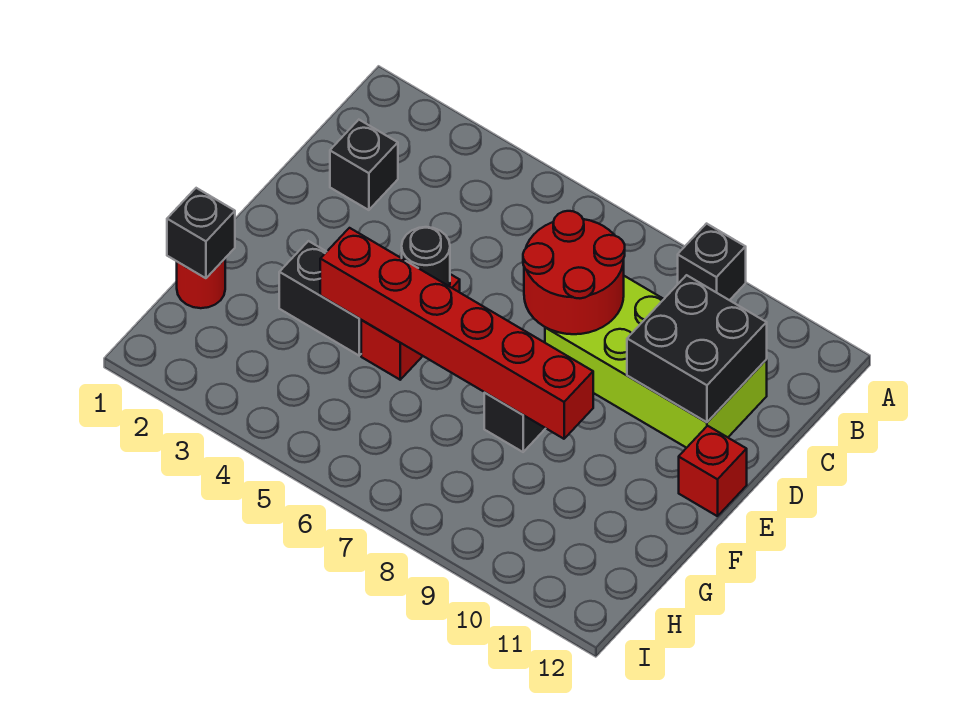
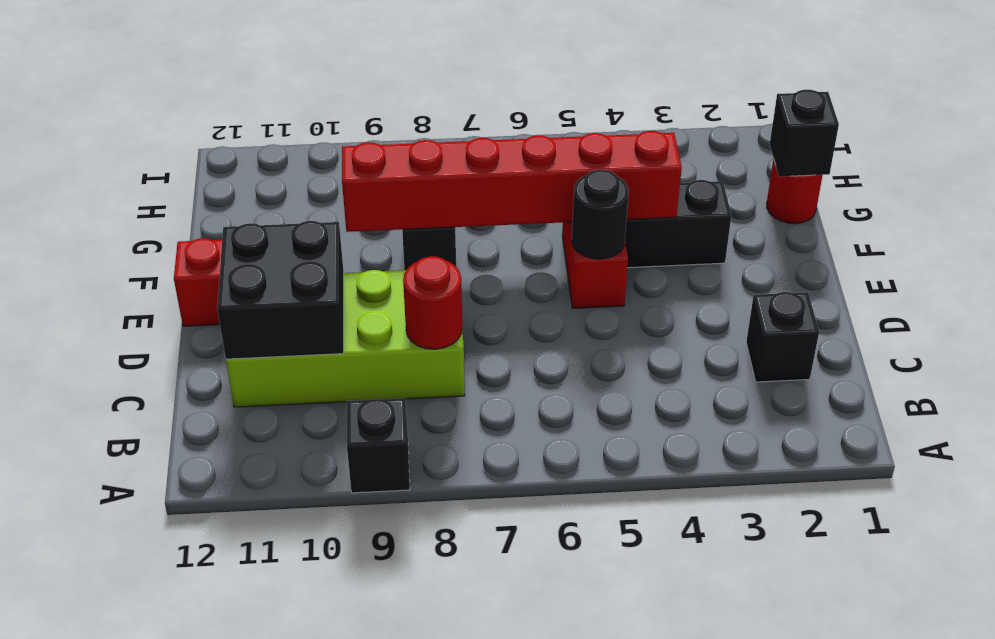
red round brick C7:D8 level 2 -> red round brick C8 level 2

